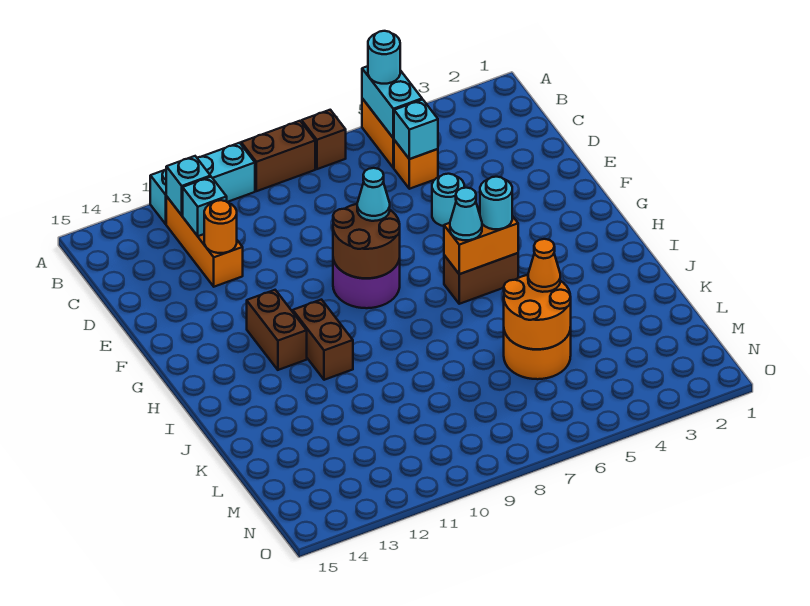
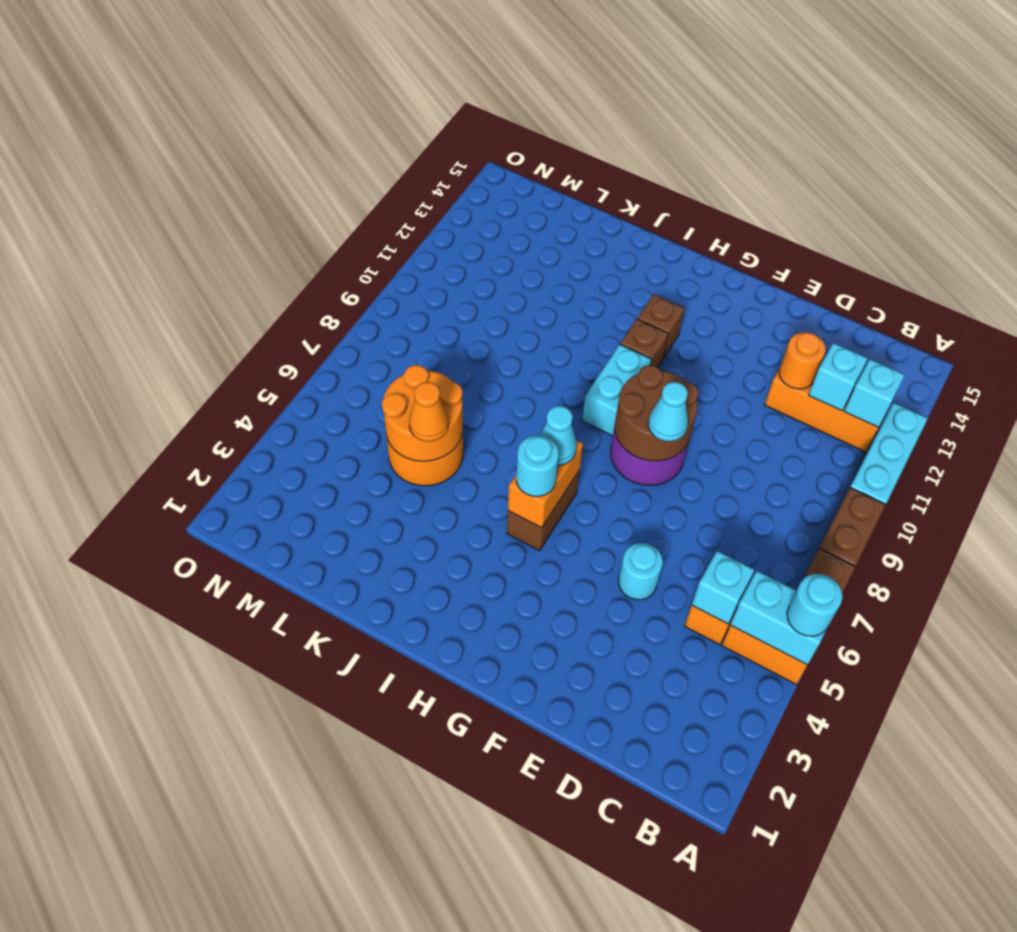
brown brick G12:H12 level 1 -> brown brick H12 level 1
none -> cyan brick H9:H10 level 1
brown brick H11:I11 level 1 -> brown brick H11 level 1

